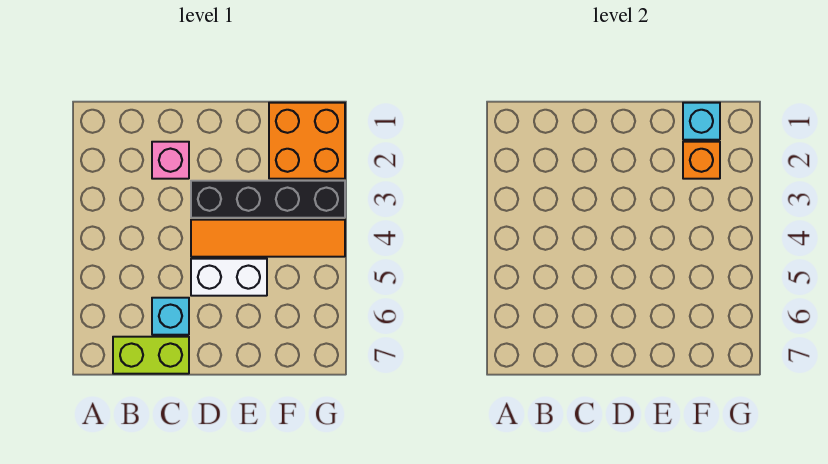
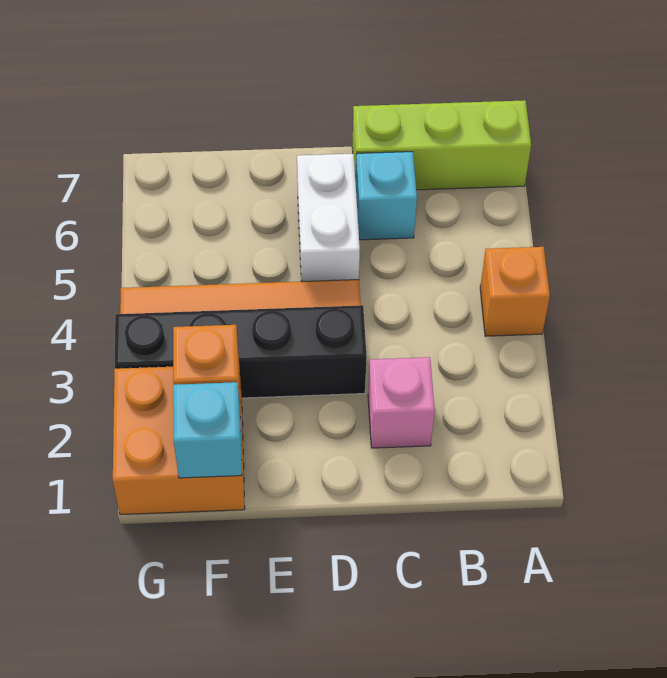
none -> orange brick A4 level 1
lime brick B7:C7 level 1 -> lime brick A7:C7 level 1
white brick D5:E5 level 1 -> white brick D5:D6 level 1

